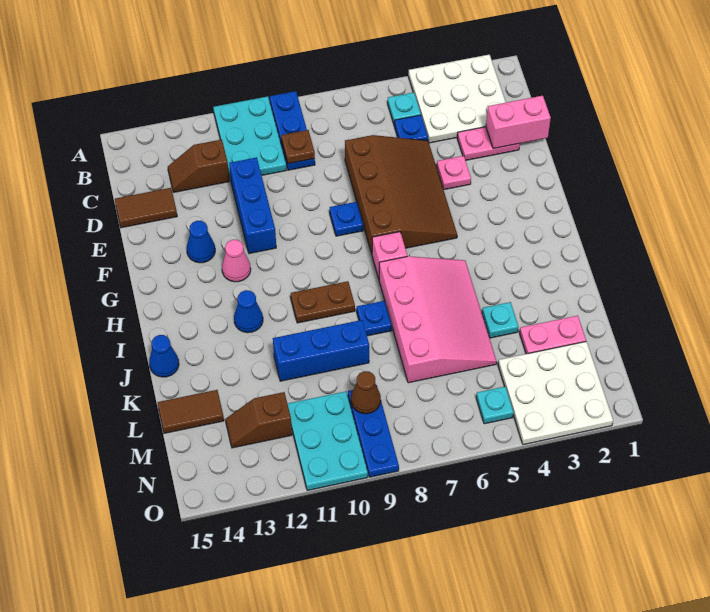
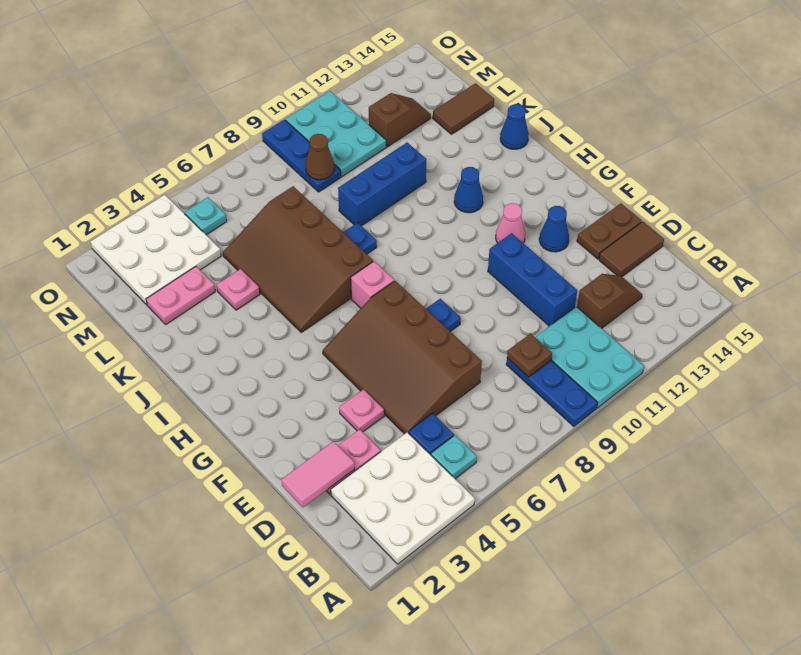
pink brick D1:D2 level 2 -> pink tile D1:D2 level 2
pink slope I5:L7 level 1 top 7 -> brown slope I5:L7 level 1 top 7
brown plate I9:I10 level 1 -> brown plate E14:E15 level 1
cyan plate K4 level 1 -> pink plate K4 level 1

